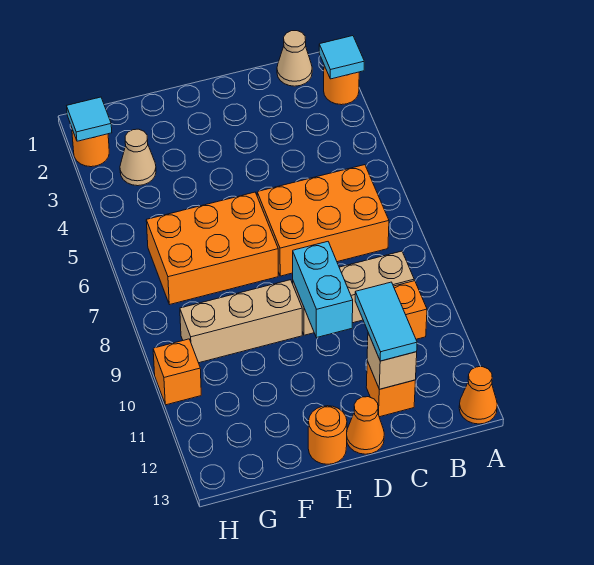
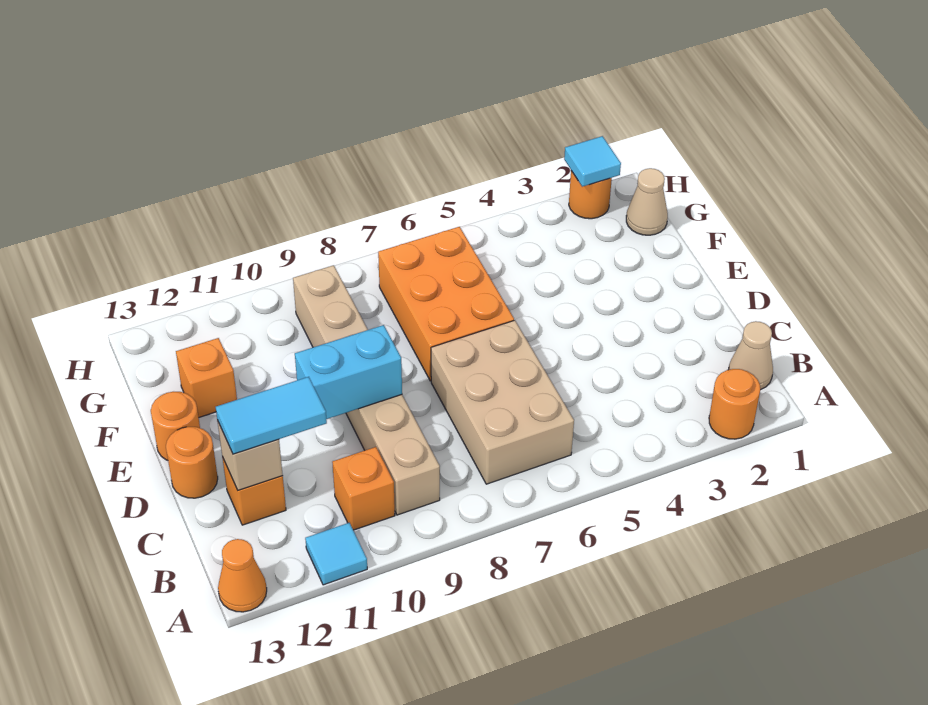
cyan tile A2 level 2 -> cyan tile A11 level 1
orange brick B6:D7 level 1 -> tan brick B6:D7 level 1
orange cone D13 level 1 -> orange round brick D13 level 1
tan cone G3 level 1 -> tan cone G1 level 1
orange brick H10 level 1 -> orange brick F12 level 1

